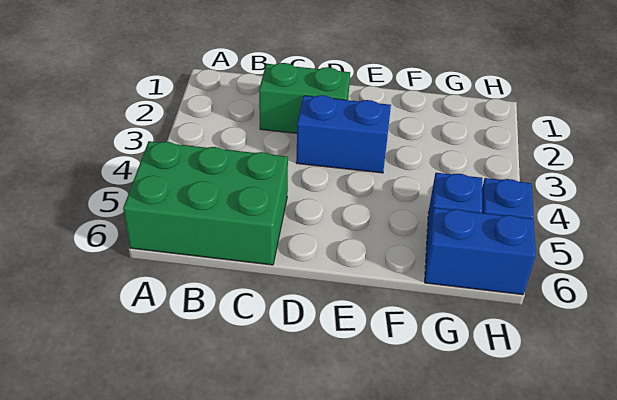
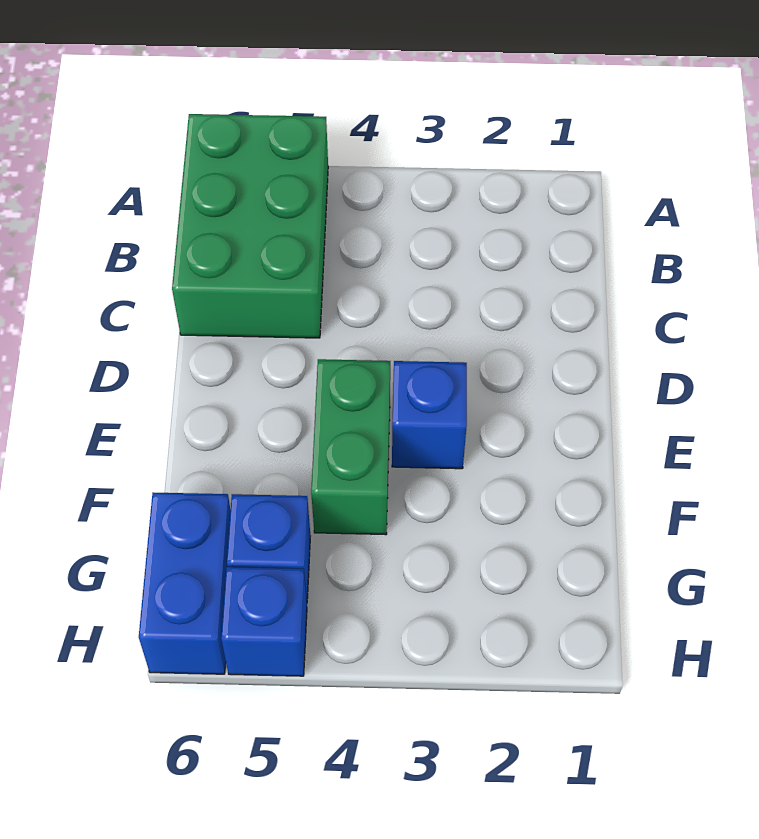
green brick C2:D2 level 1 -> green brick E4:F4 level 1
blue brick D3:E3 level 1 -> blue brick E3 level 1

